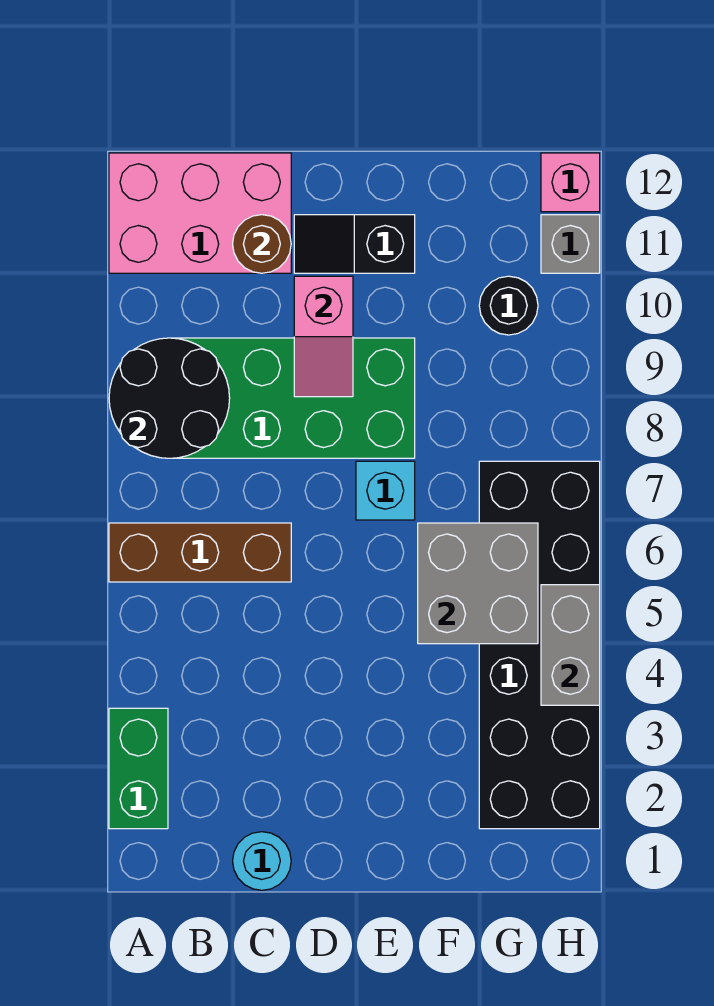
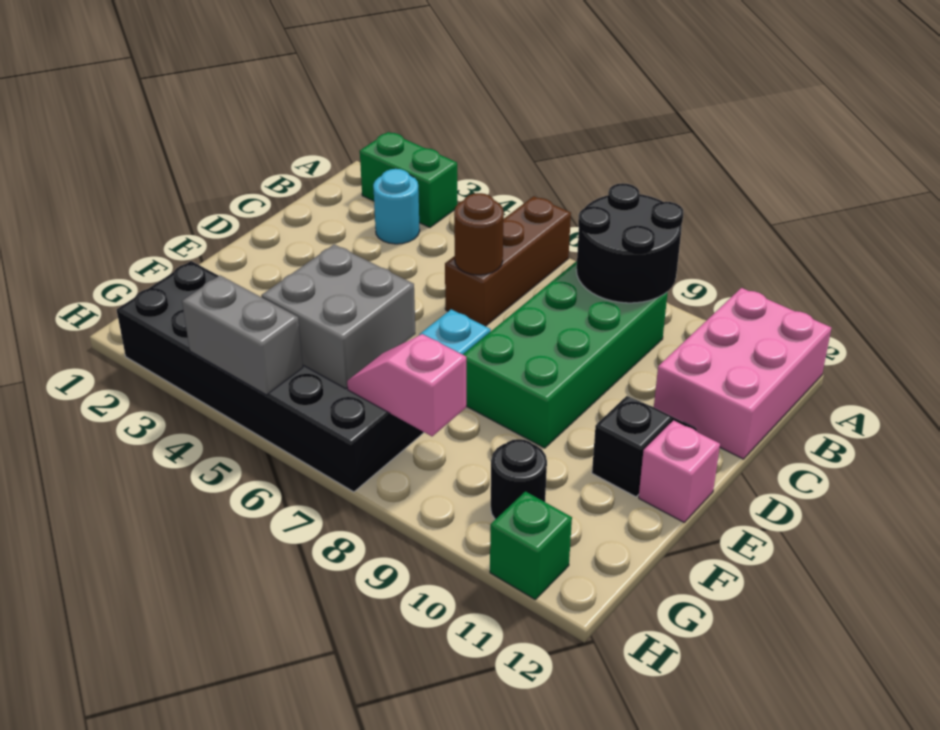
cyan round brick C1 level 1 -> cyan round brick B3 level 1
brown round brick C11 level 2 -> brown round brick C6 level 2
pink slope D9:D10 level 2 top 10 -> pink slope G7:G8 level 2 top 8
grey brick H11 level 1 -> green brick H11 level 1
pink brick H12 level 1 -> pink brick E12 level 1

